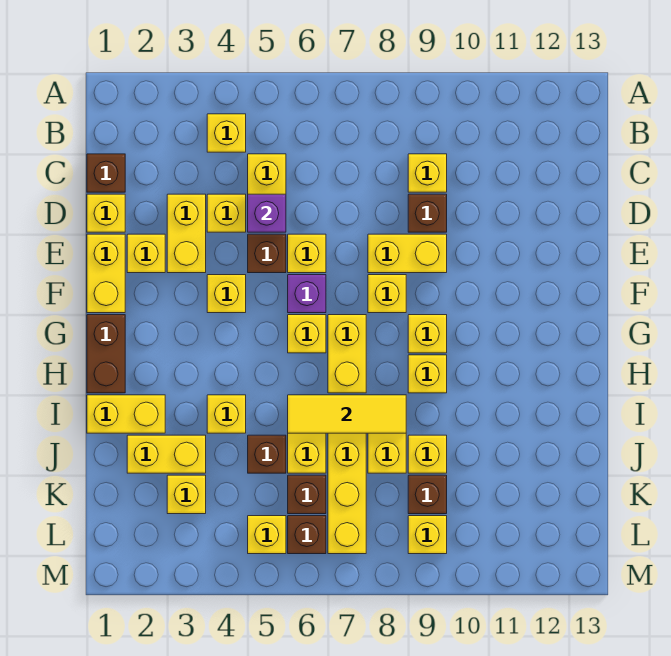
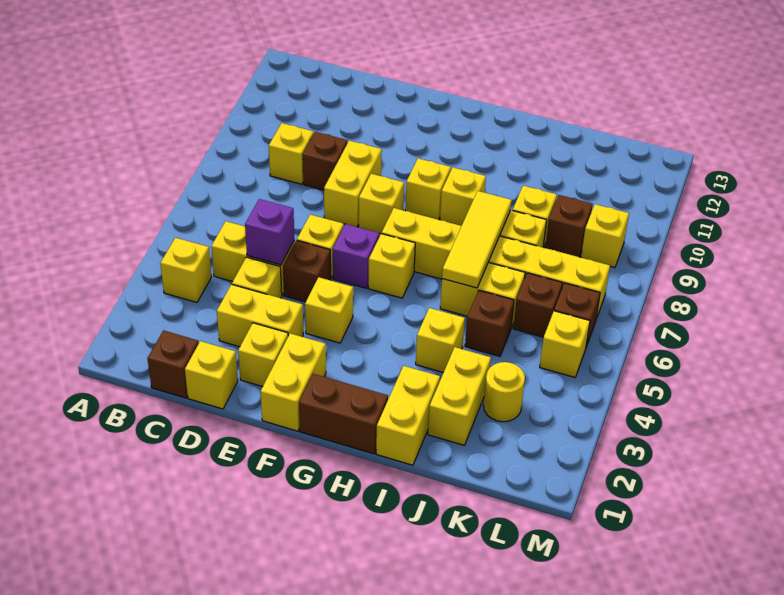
yellow brick E1:F1 level 1 -> yellow brick F1:F2 level 1
yellow brick K3 level 1 -> yellow round brick K3 level 1

